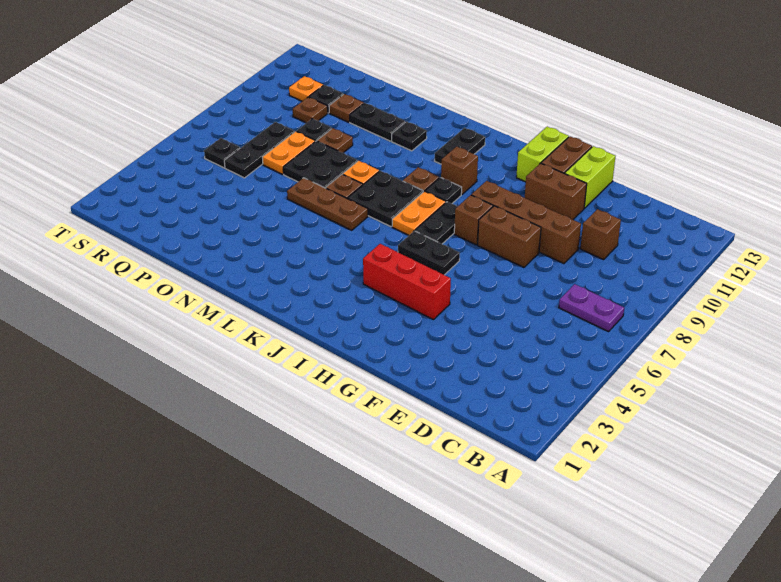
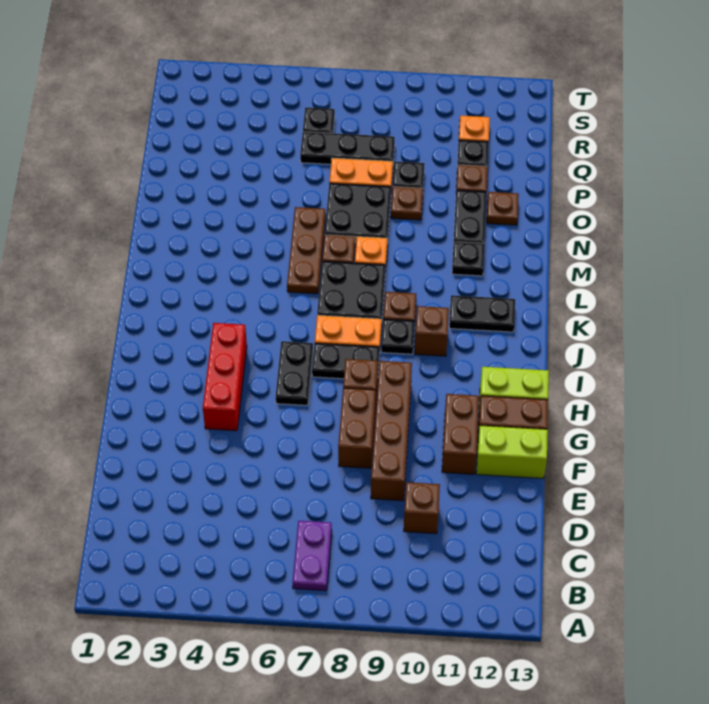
brown plate Q10 level 1 -> brown plate O12 level 1

